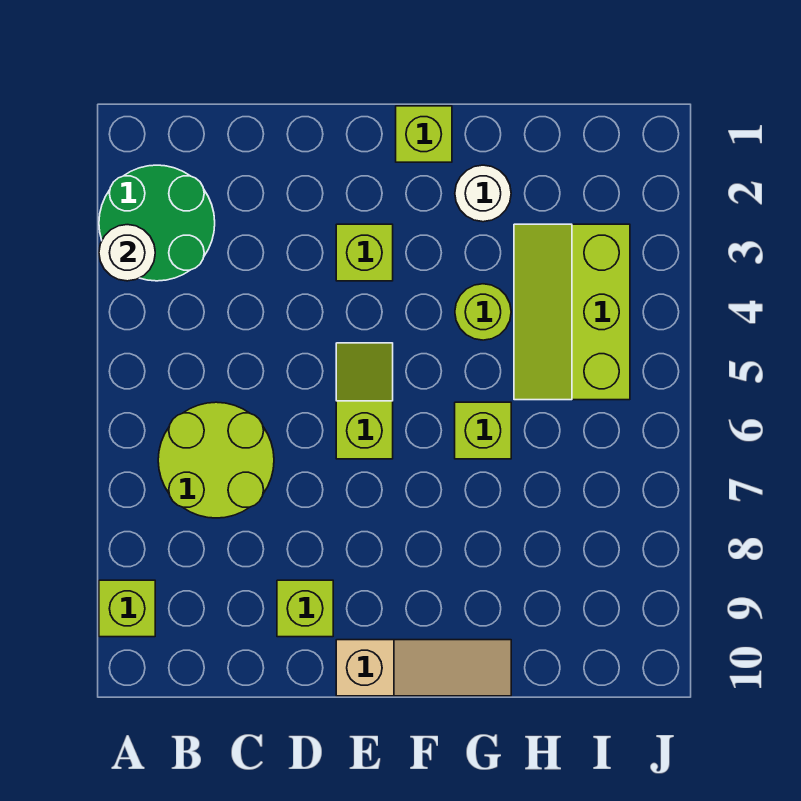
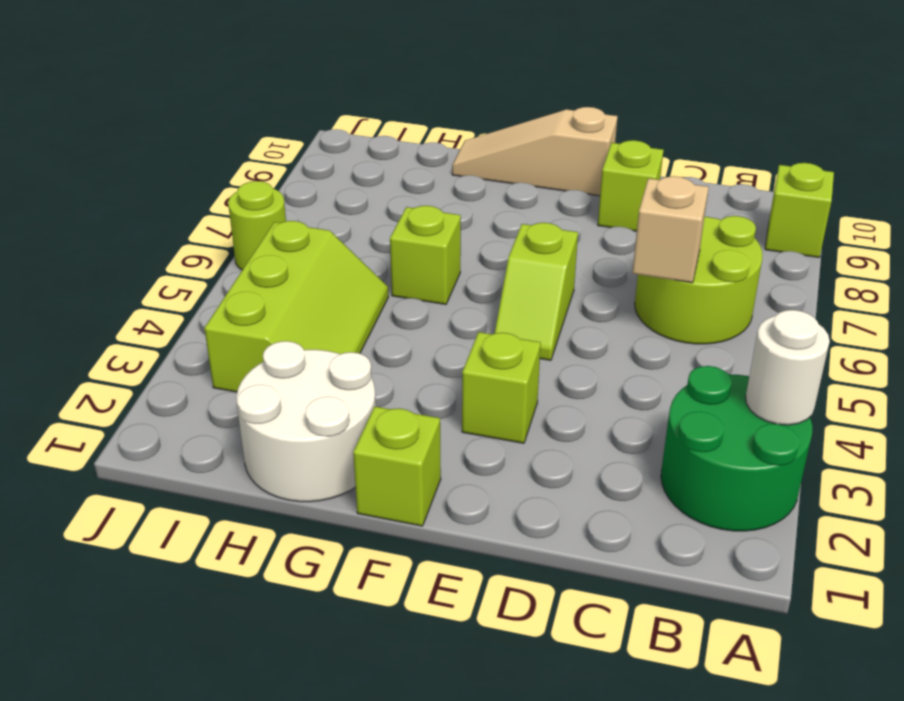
none -> tan brick C6 level 2
white round brick G2 level 1 -> white round brick G1:H2 level 1
lime round brick G4 level 1 -> lime round brick J6 level 1

